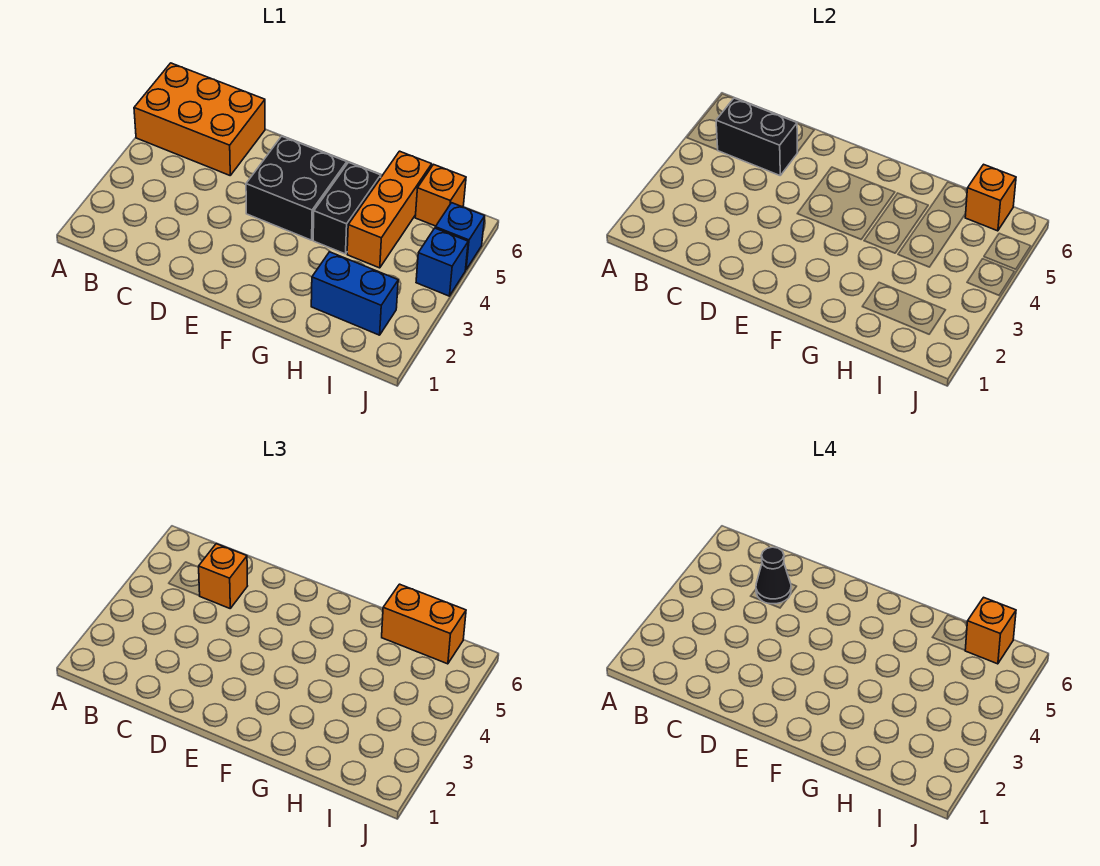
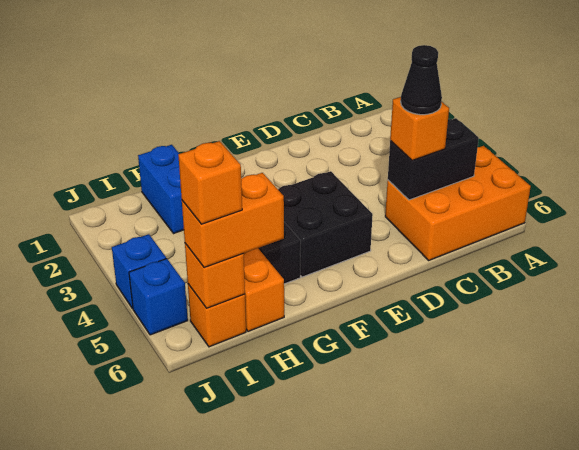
blue brick H2:I2 level 1 -> blue brick H1:H2 level 1

